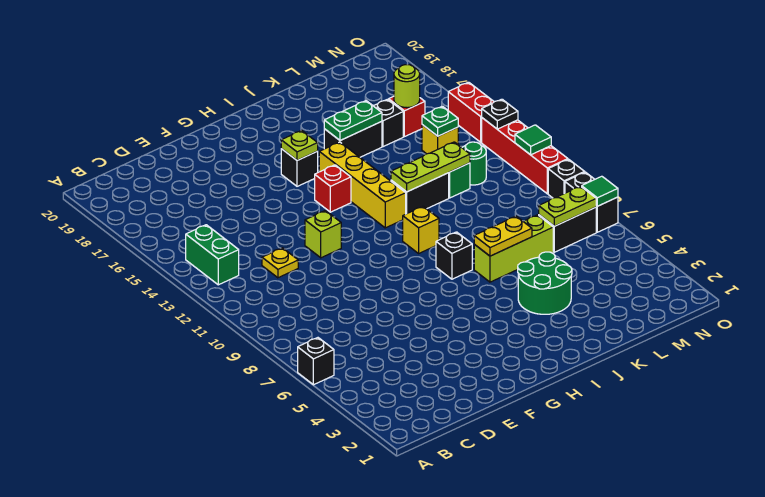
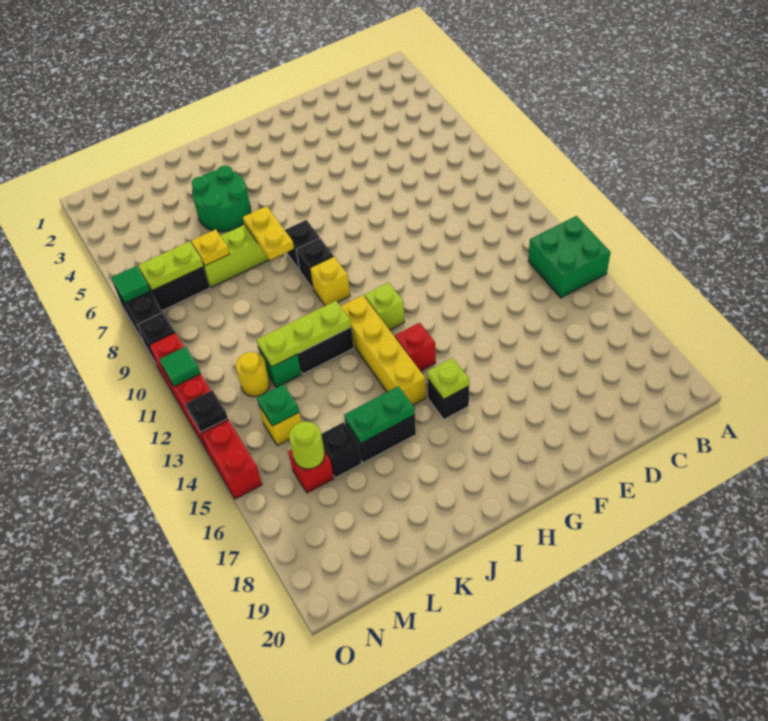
black brick A6 level 1 -> black brick I9 level 1
green brick B13:B14 level 1 -> green brick A13:B14 level 1
yellow plate D12 level 1 -> yellow plate L7 level 2
lime brick F12 level 1 -> lime brick H12 level 1
yellow plate J7:K7 level 2 -> yellow plate J7:J8 level 2
green round brick M12 level 1 -> yellow round brick M12 level 1

